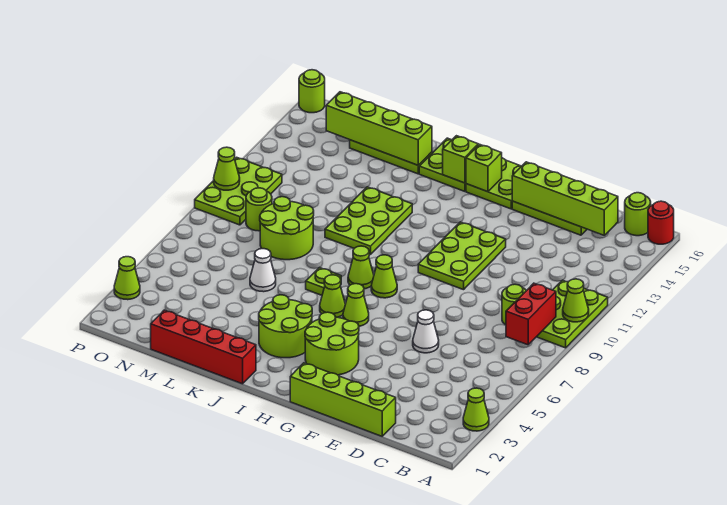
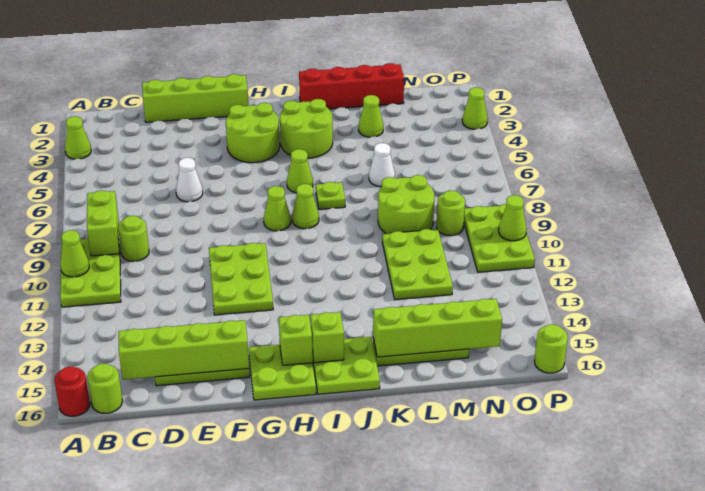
red brick B8:B9 level 2 -> lime brick B8:B9 level 2
lime cone H6 level 1 -> lime cone L3 level 1
lime plate J10:K12 level 1 -> lime plate L10:M12 level 1

